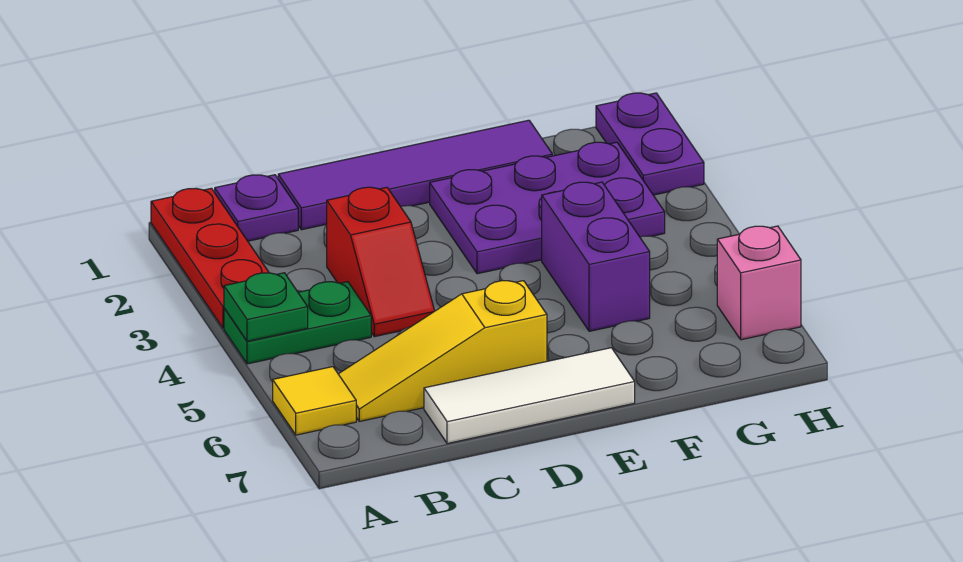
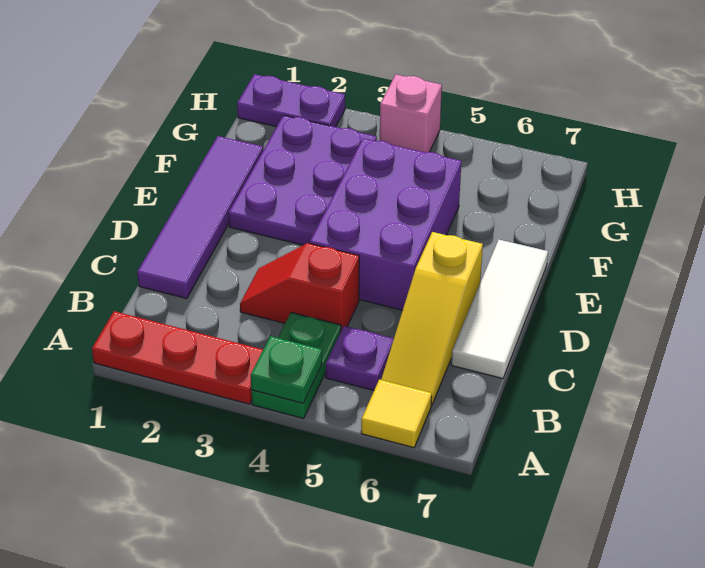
purple plate B1 level 1 -> purple plate B5 level 1
red slope C3:C4 level 1 top 3 -> red slope C3:C4 level 1 top 4
purple brick F4:F5 level 1 -> purple brick D4:F5 level 1
pink brick H6 level 1 -> pink brick H4 level 1

